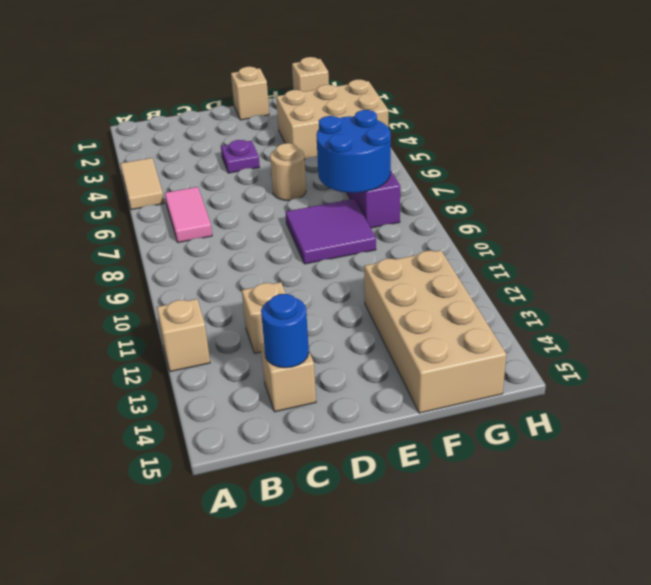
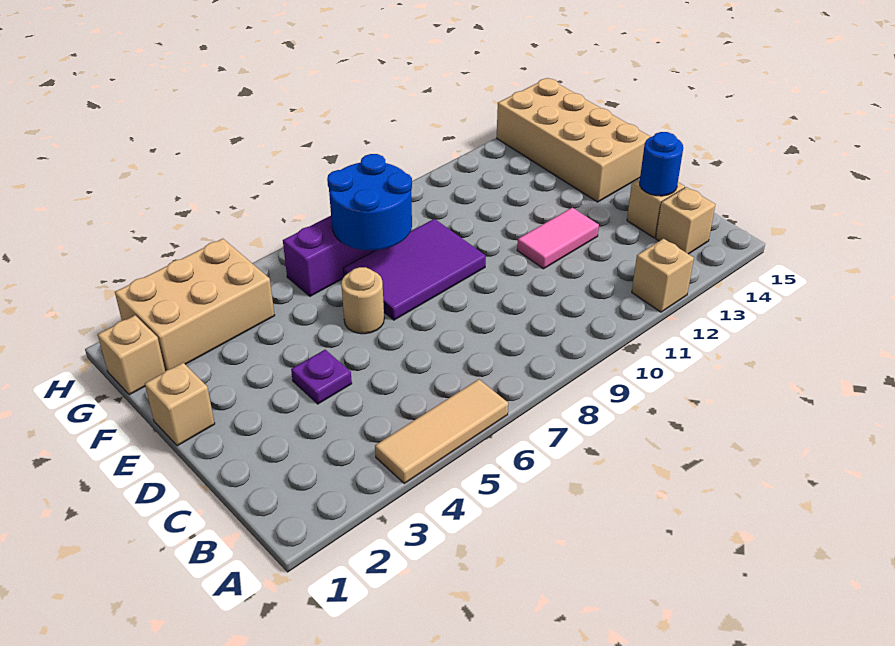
tan tile A4:A5 level 1 -> tan tile A4:A6 level 1
pink tile B6:B7 level 1 -> pink tile D11:D12 level 1
tan brick C12 level 1 -> tan brick B14 level 1
purple tile E8:F9 level 1 -> purple tile E7:F9 level 1
tan brick F3:H4 level 1 -> tan brick G2:H4 level 1
tan brick F12:G15 level 1 -> tan brick E14:H15 level 1

